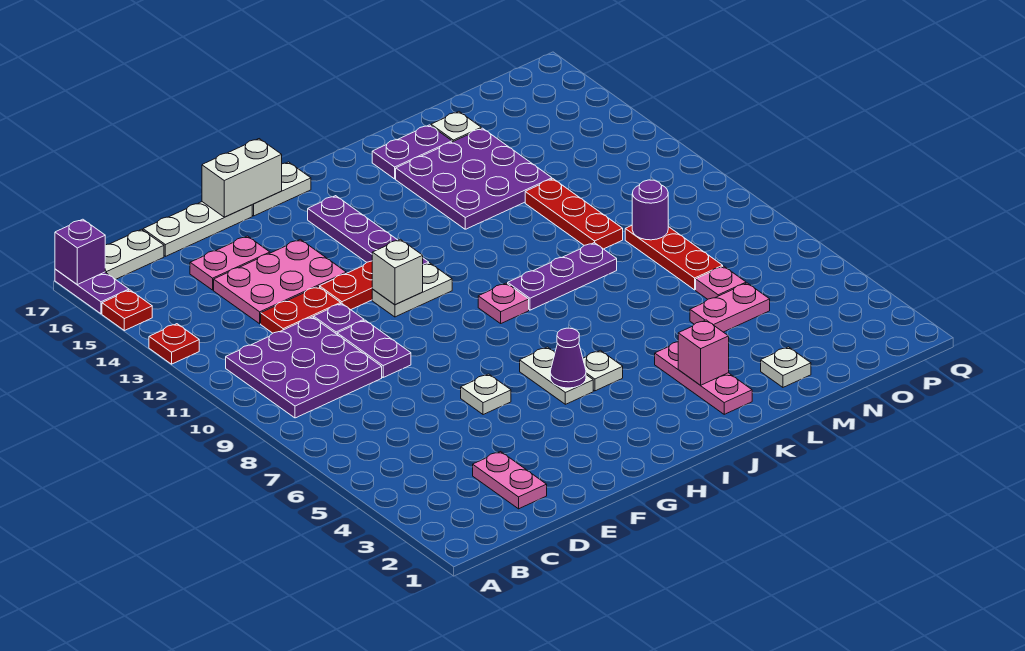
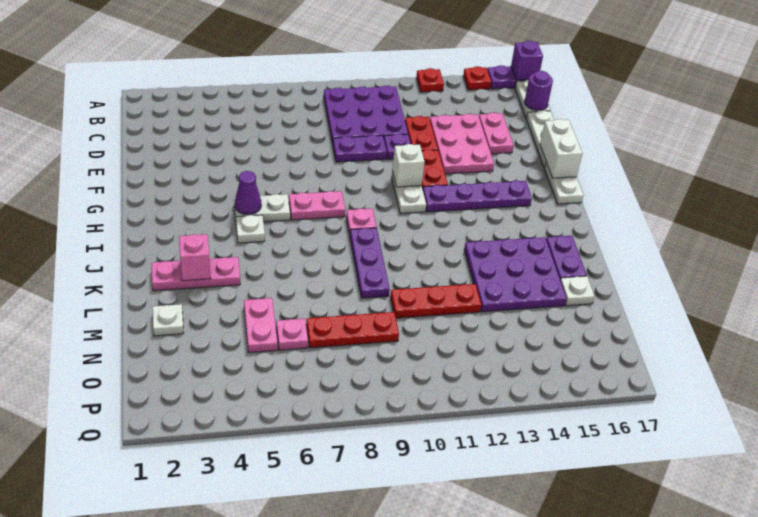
pink plate D2:D3 level 1 -> pink plate H7:H8 level 1
white plate F6 level 1 -> none
purple round brick N9 level 2 -> purple round brick C17 level 2

